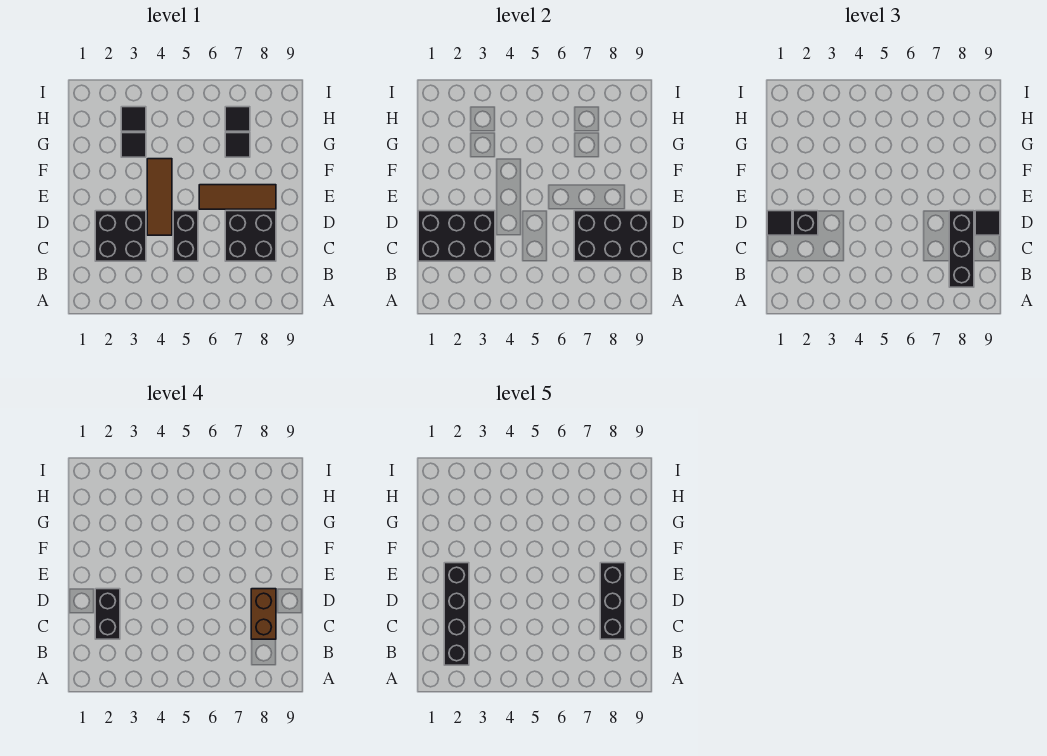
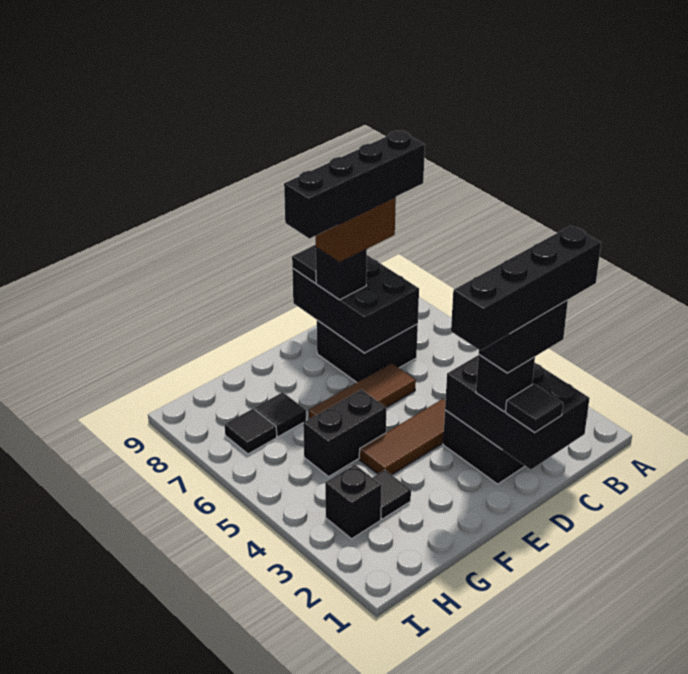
black brick B8:D8 level 3 -> black brick D8 level 3
black brick C5:D5 level 1 -> black brick F5:G5 level 1
black brick C8:E8 level 5 -> black brick B8:E8 level 5
brown tile E6:E8 level 1 -> brown tile D6:F6 level 1
black tile H3 level 1 -> black brick H3 level 1

